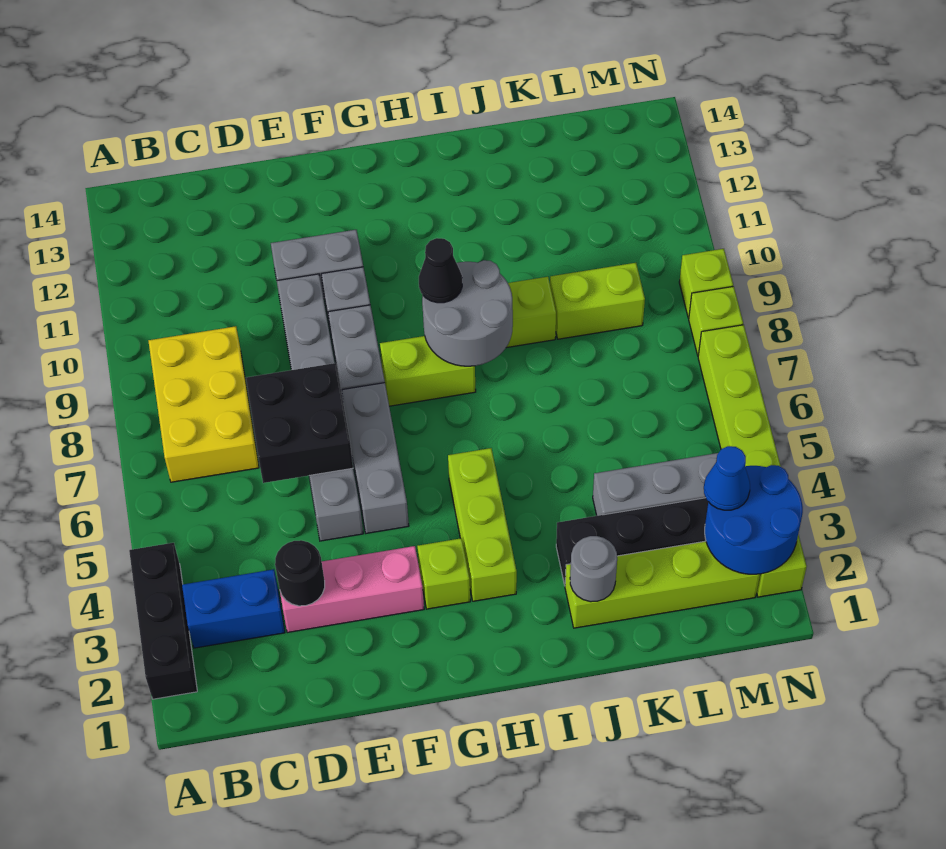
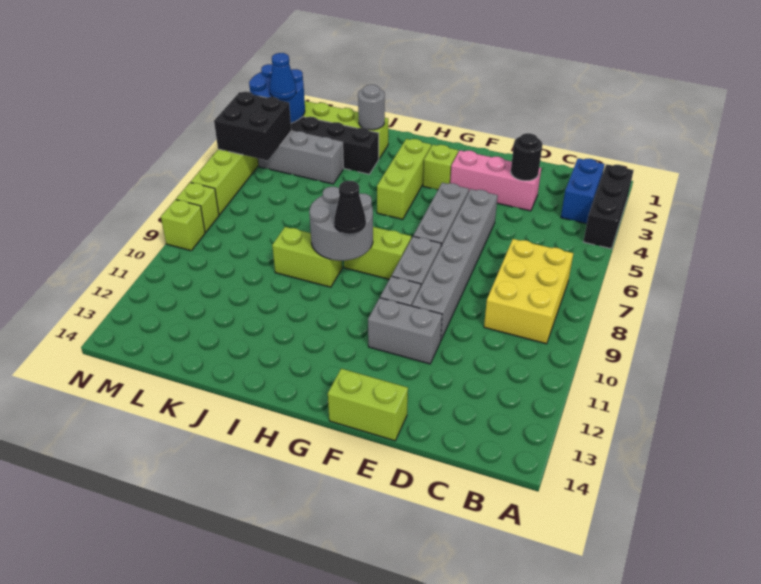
blue brick B3:C3 level 1 -> blue brick B2:B3 level 1
black brick D6:E7 level 2 -> black brick M4:N5 level 2
lime brick K9:L9 level 1 -> lime brick E14:F14 level 1

